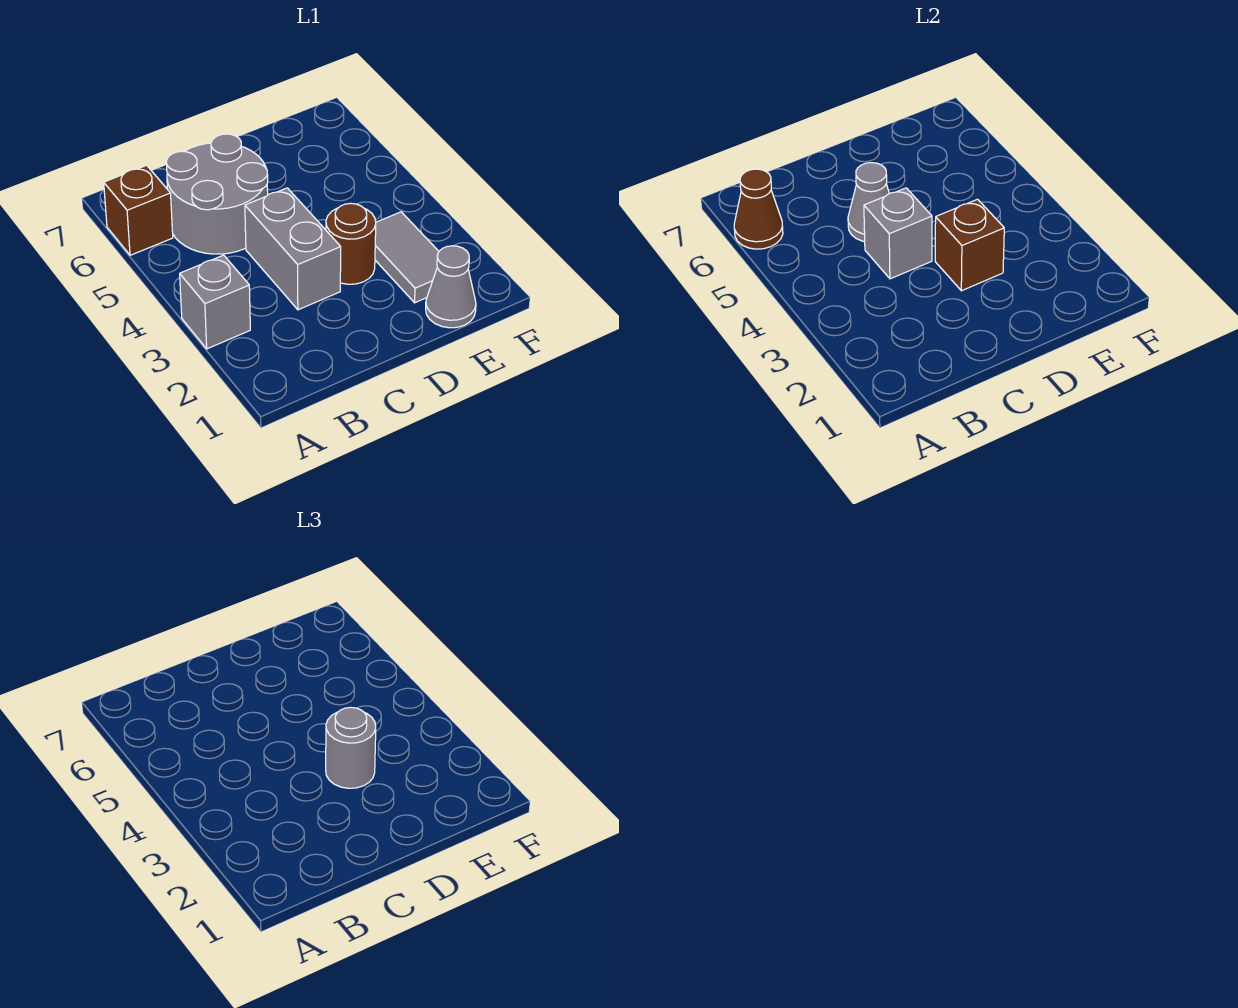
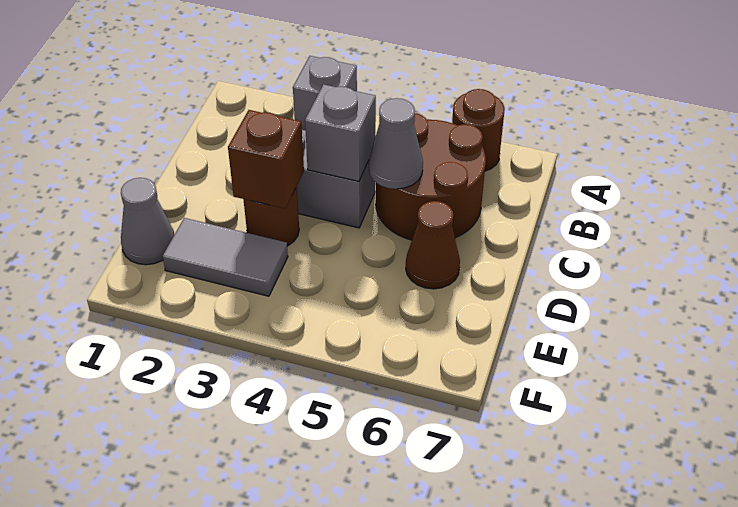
brown brick A6 level 1 -> brown round brick A6 level 1
brown cone A6 level 2 -> brown cone D6 level 1
grey round brick B5:C6 level 1 -> brown round brick B5:C6 level 1
grey round brick D3 level 3 -> none

